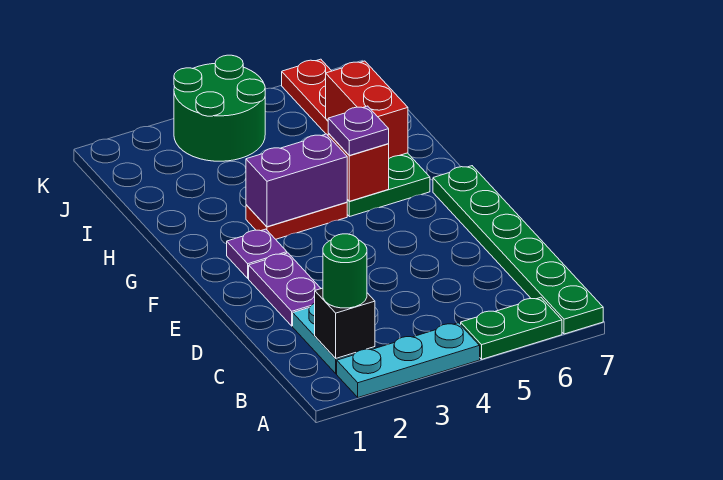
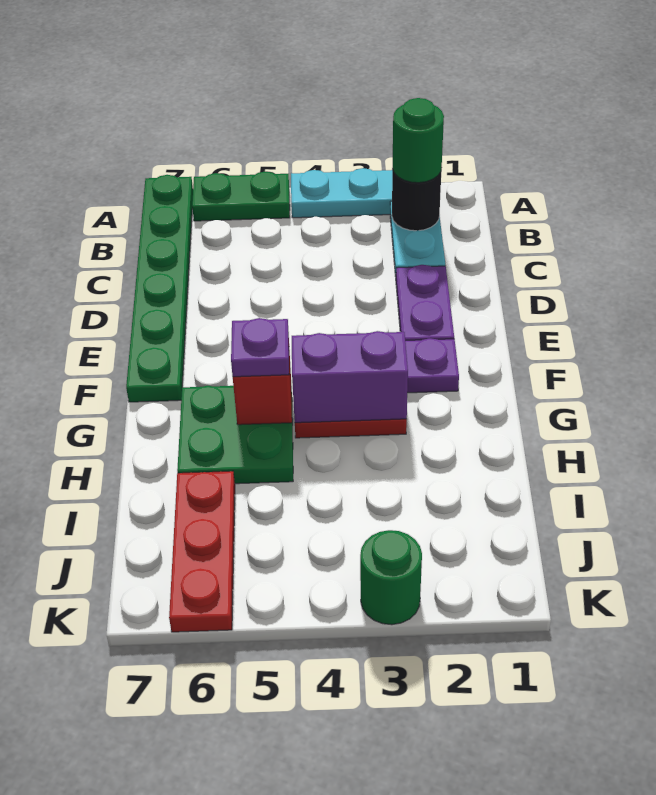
black brick B2 level 2 -> black round brick B2 level 2
red brick H6:I6 level 2 -> none
green round brick J3:K4 level 1 -> green round brick K3 level 1

